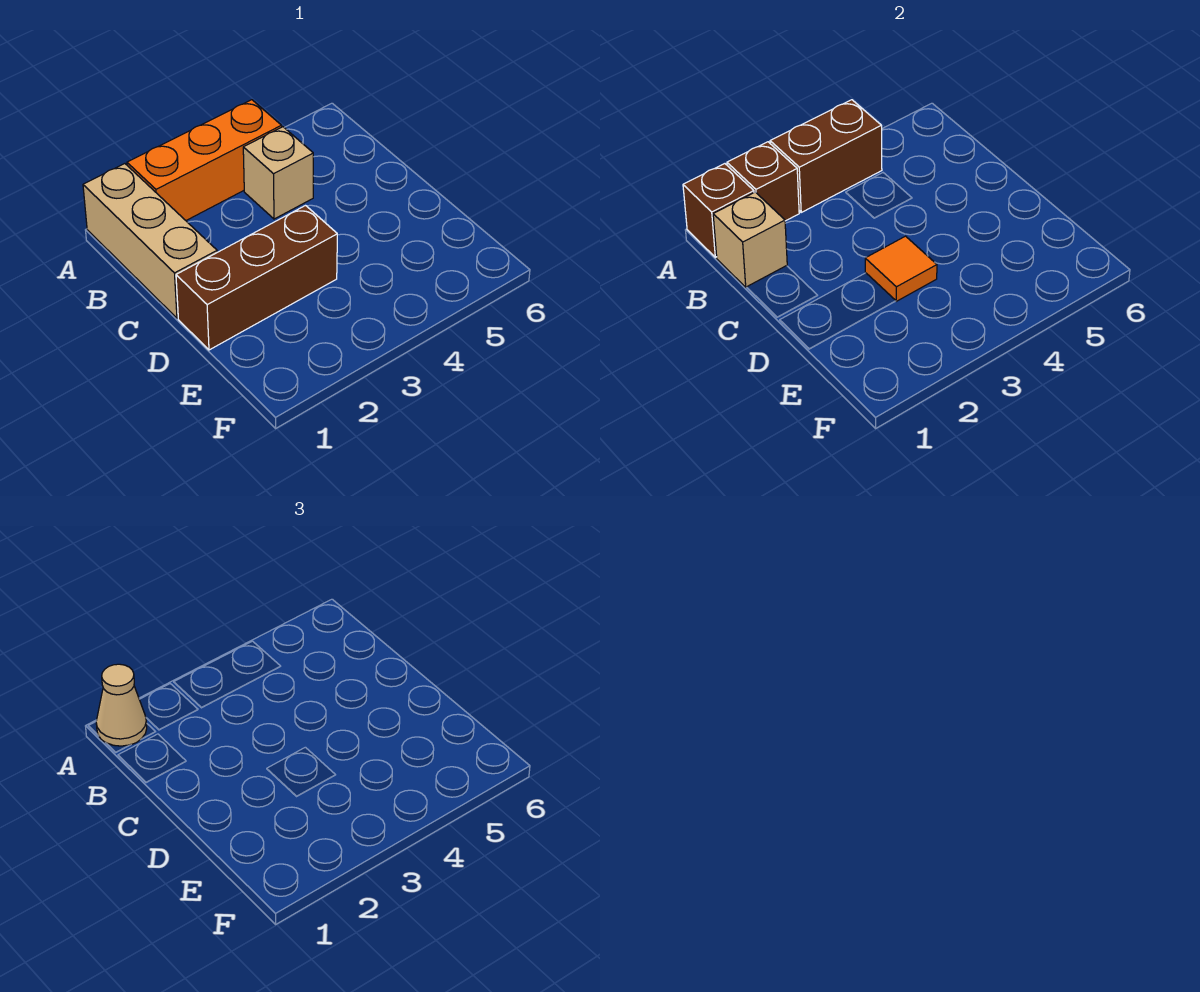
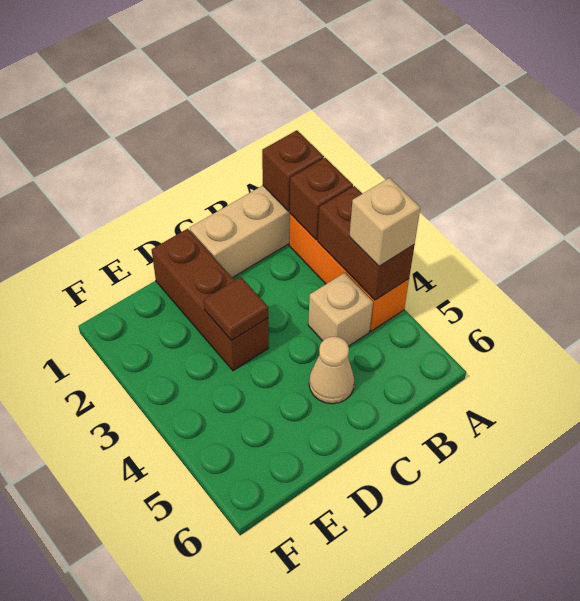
tan cone A1 level 3 -> tan cone C5 level 1
tan brick B1 level 2 -> tan brick A4 level 3
orange tile D3 level 2 -> brown tile D3 level 2

